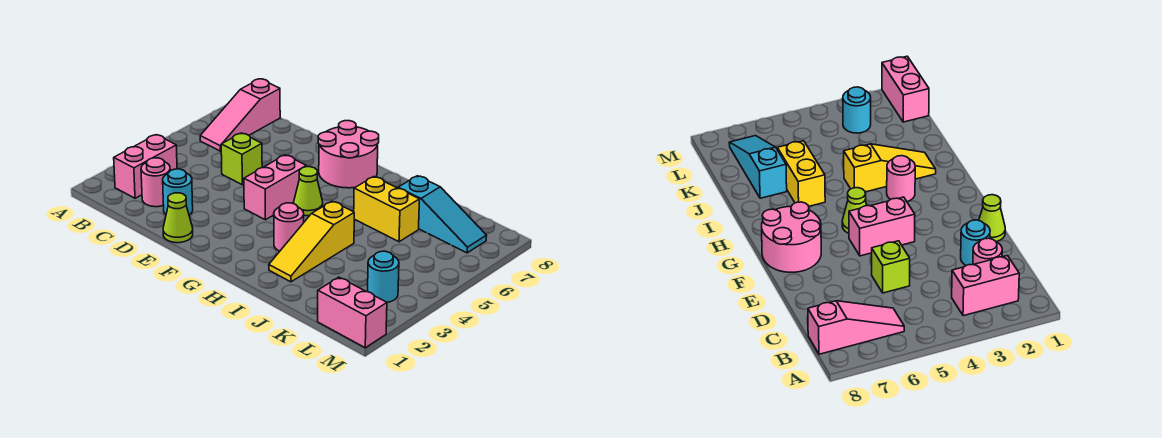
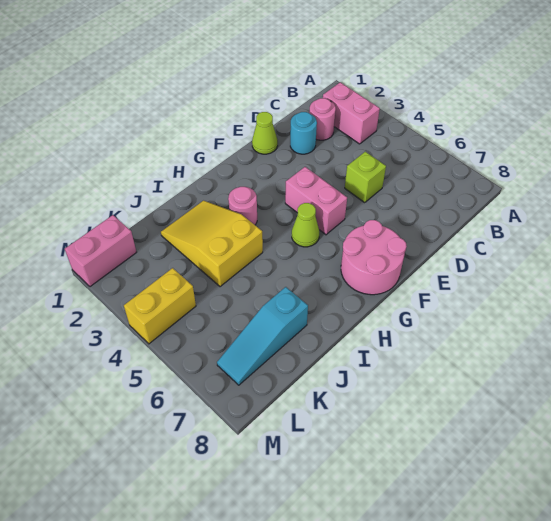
pink slope B6:B8 level 1 top 8 -> none
yellow slope I2:I4 level 1 top 4 -> yellow slope I2:J4 level 1 top 4
yellow brick I6:J6 level 1 -> yellow brick L4:M4 level 1
cyan round brick L3 level 1 -> none

